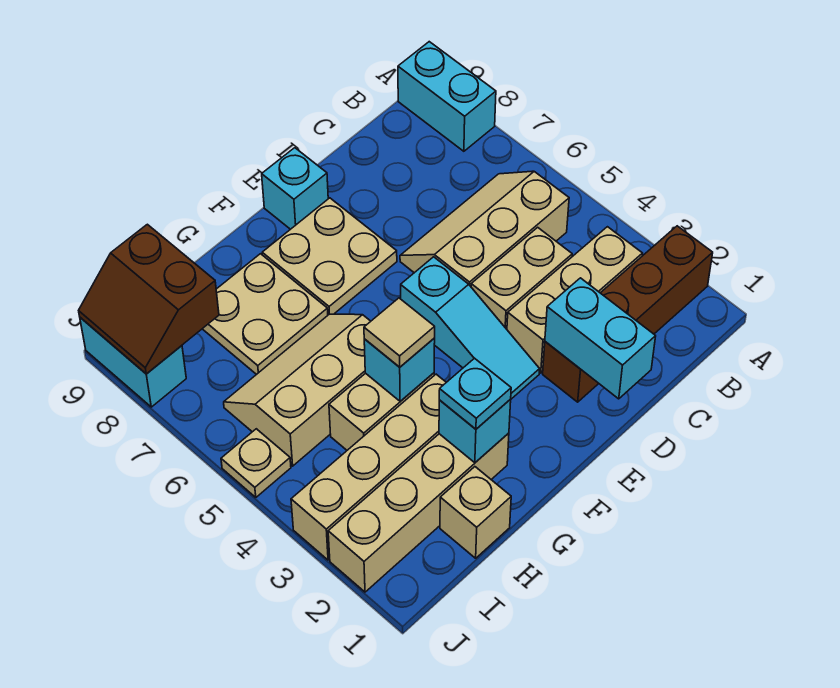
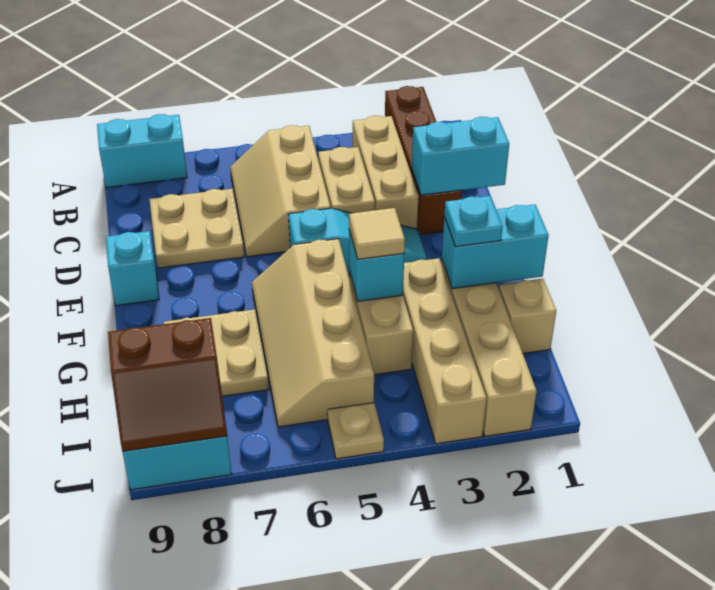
tan plate E7:F8 level 1 -> tan plate C7:D8 level 1
cyan brick G2 level 2 -> cyan brick G1:G2 level 2
tan slope G5:I6 level 1 top 5 -> tan slope F5:I6 level 1 top 5

